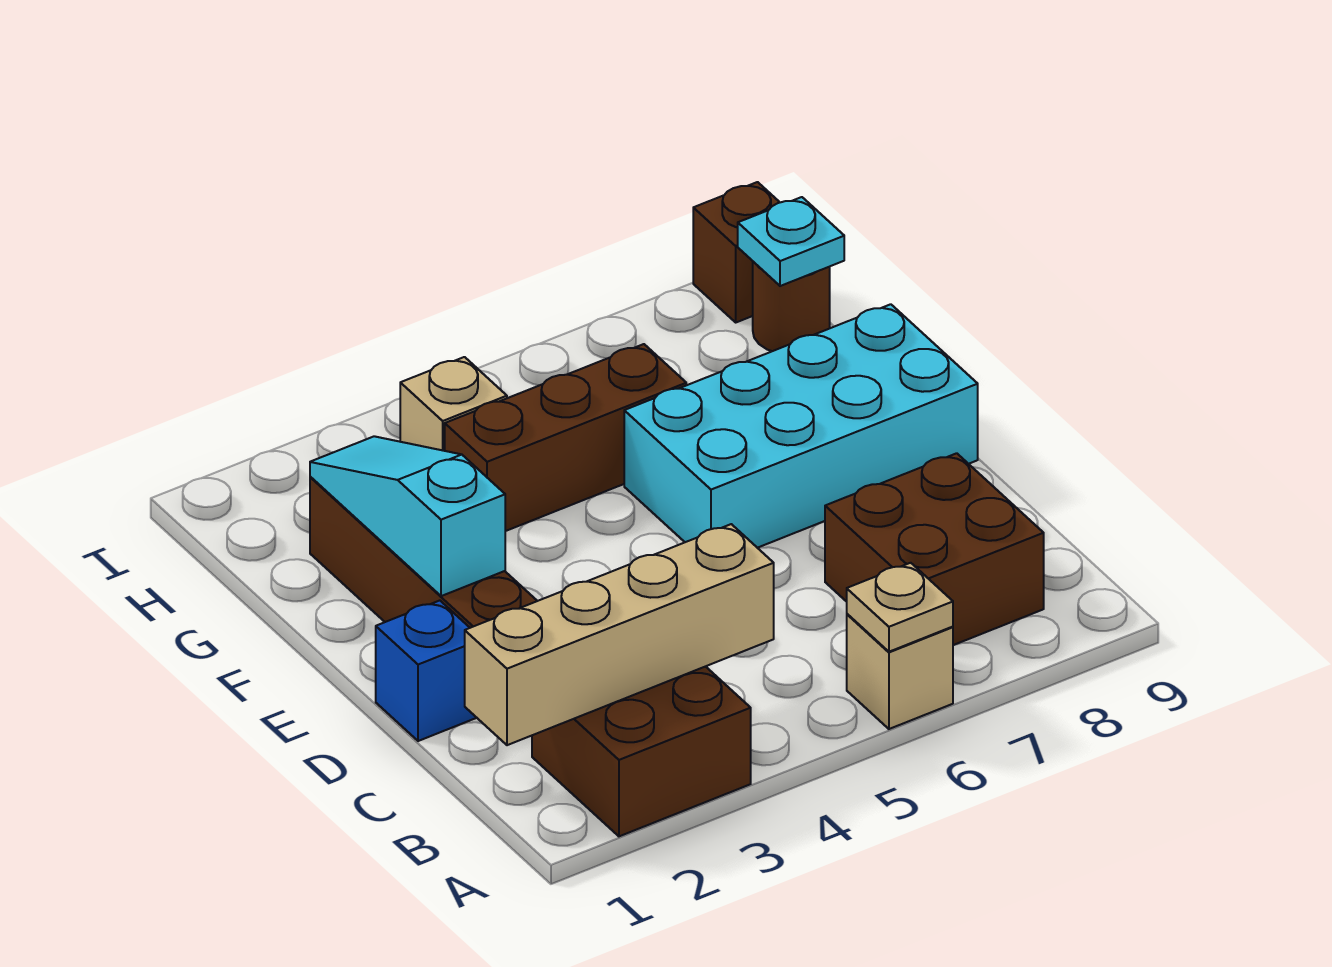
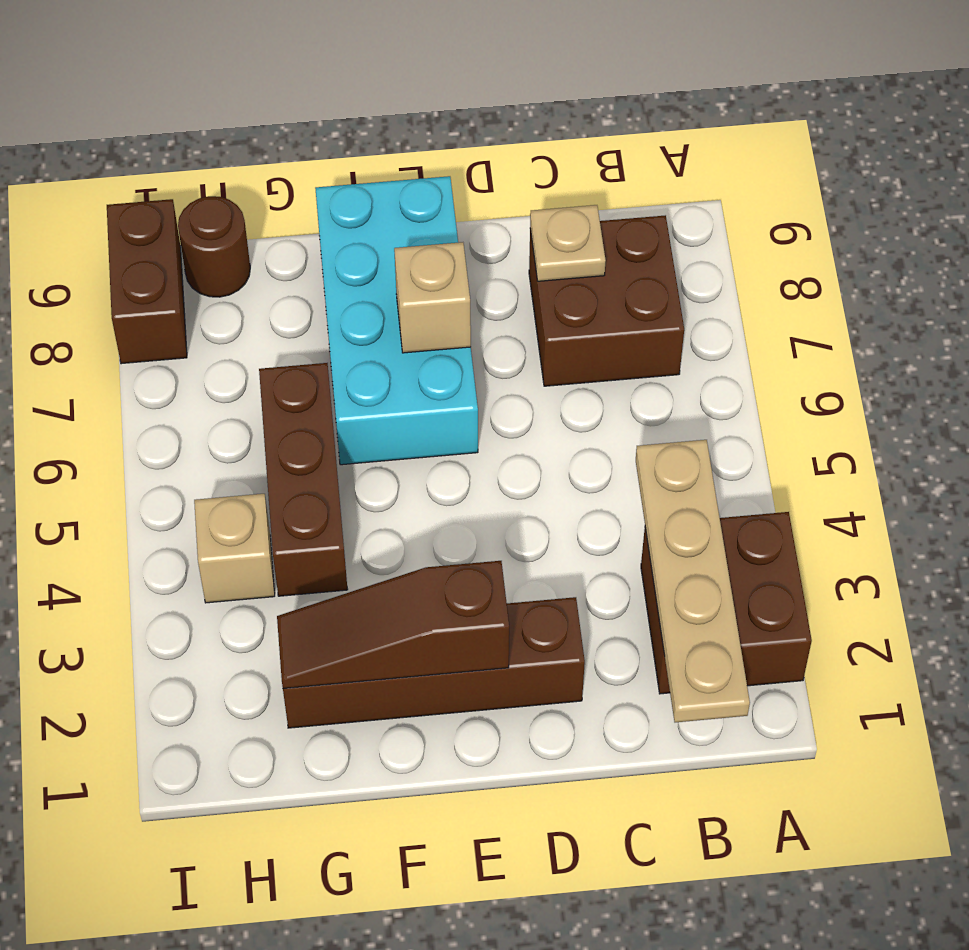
tan brick A6 level 1 -> tan brick E7 level 2
tan plate A6 level 2 -> tan plate C8 level 2
tan brick B1:B4 level 2 -> tan plate B1:B4 level 2
blue brick D1 level 1 -> none
cyan slope E2:G2 level 2 top E -> brown slope E2:G2 level 2 top E
cyan plate H9 level 2 -> none
brown brick I9 level 1 -> brown brick I8:I9 level 1

